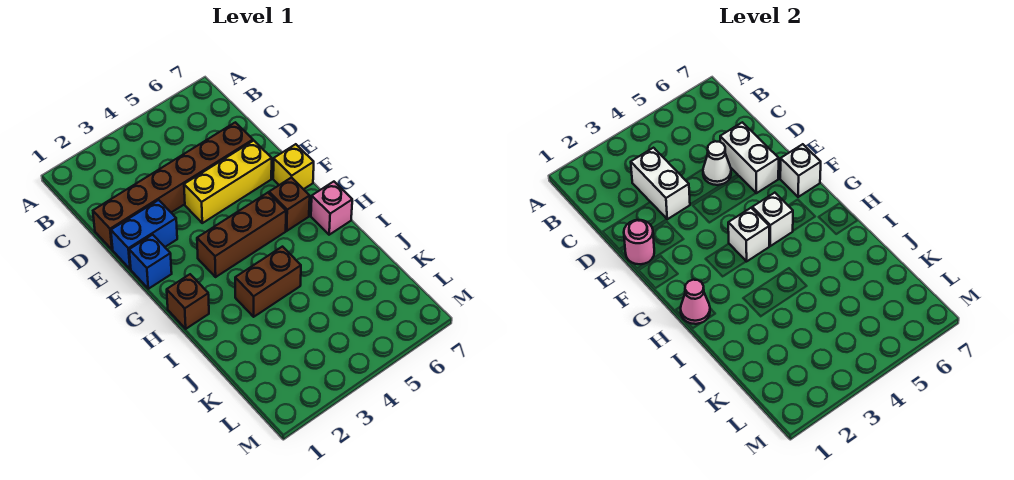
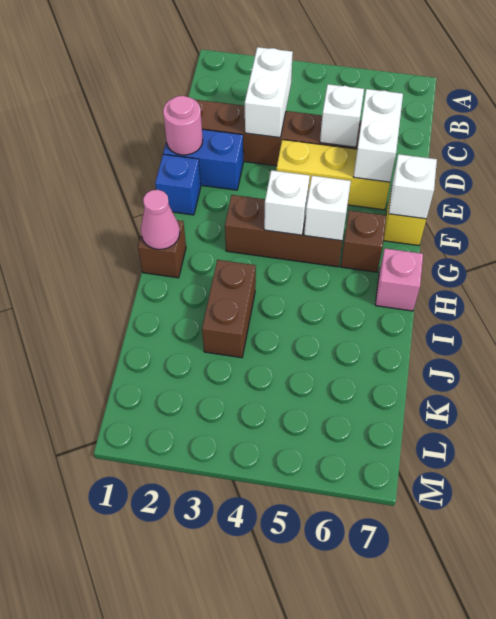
white cone D5 level 2 -> white brick D5 level 2
brown brick I3:I4 level 1 -> brown brick I3:J3 level 1

